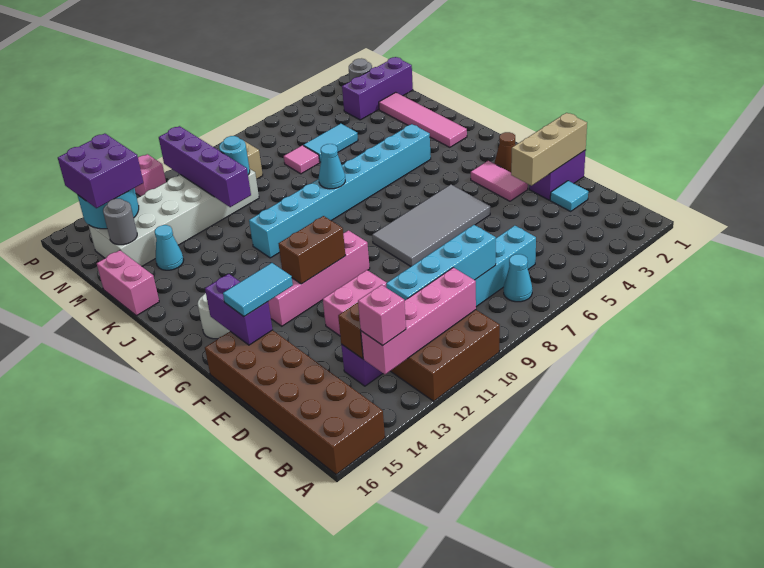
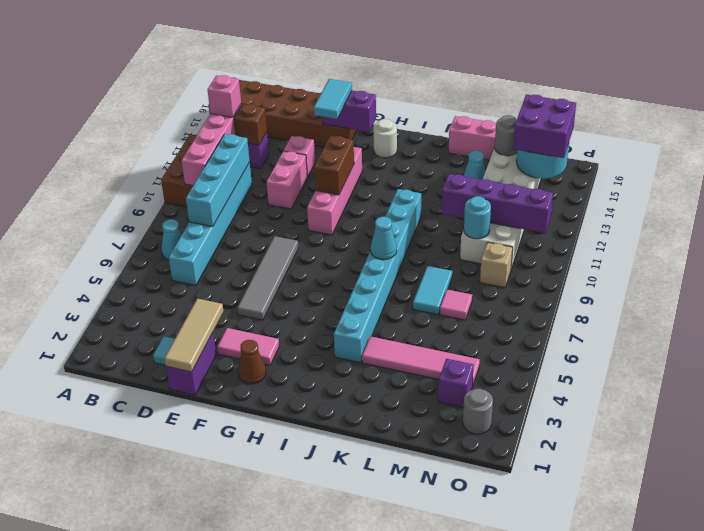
tan brick E1:E3 level 2 -> tan tile E1:E3 level 2
grey tile F5:G8 level 1 -> grey tile F5:F8 level 1
pink tile J2:M2 level 1 -> pink tile K4:N4 level 1
cyan tile M5:M6 level 1 -> cyan tile L7:L8 level 1
purple brick N1:N3 level 1 -> purple brick N3 level 1
pink brick P12 level 1 -> pink brick E13 level 1

